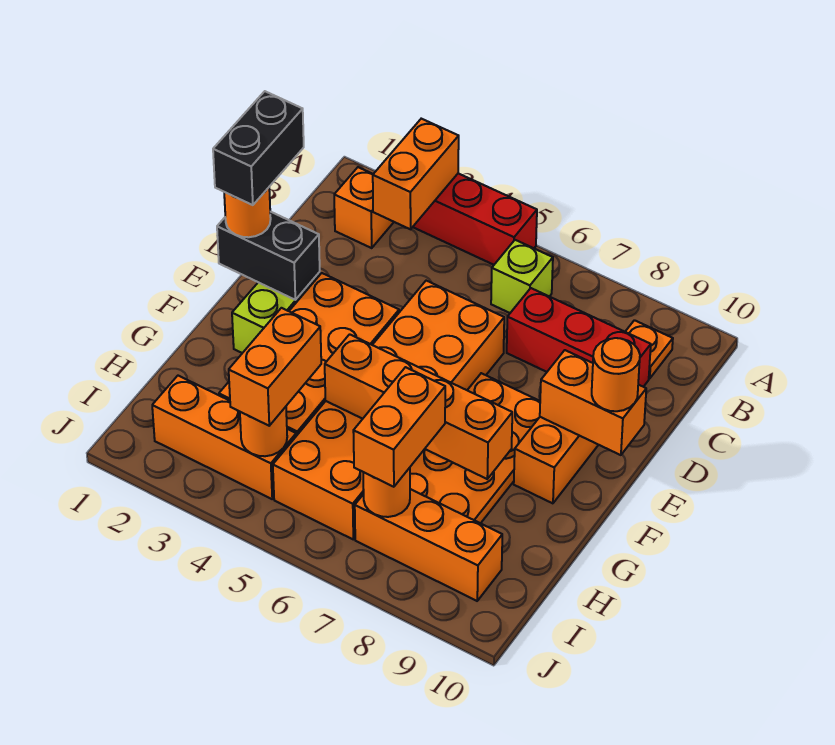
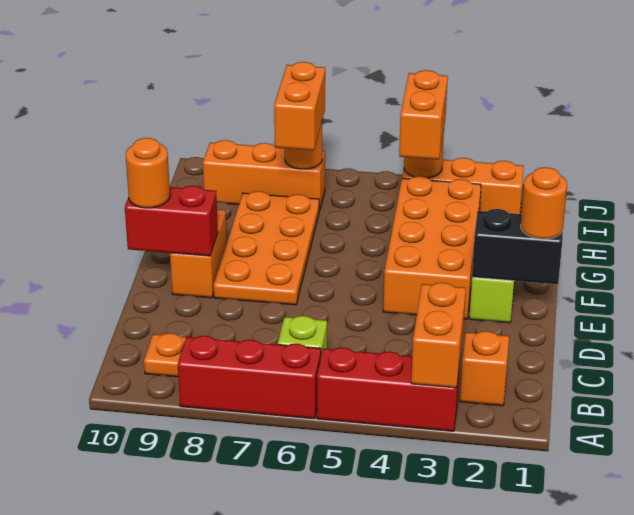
red brick C7:C9 level 1 -> red brick A6:A8 level 1
black brick D1:E1 level 4 -> none
orange brick D5:I6 level 1 -> none
orange brick E9:E10 level 2 -> red brick E9:E10 level 2
orange brick G5:G8 level 2 -> none

